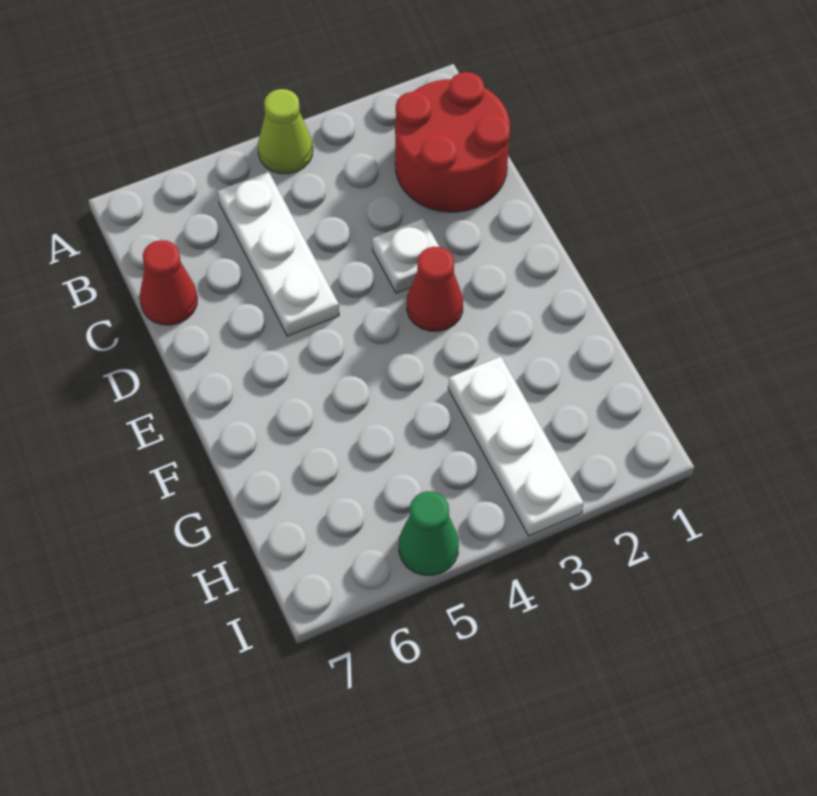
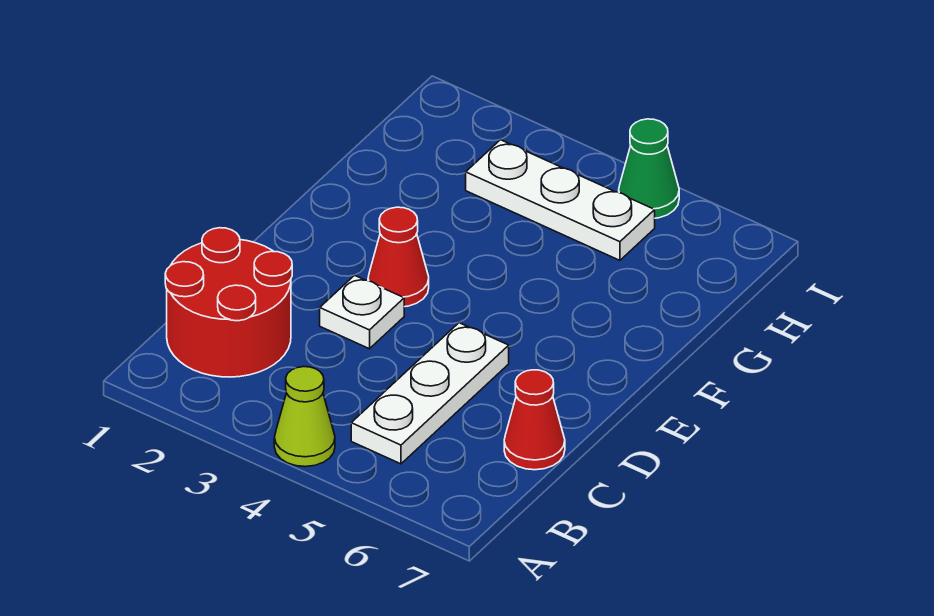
white plate G3:I3 level 1 -> white plate H3:H5 level 1

